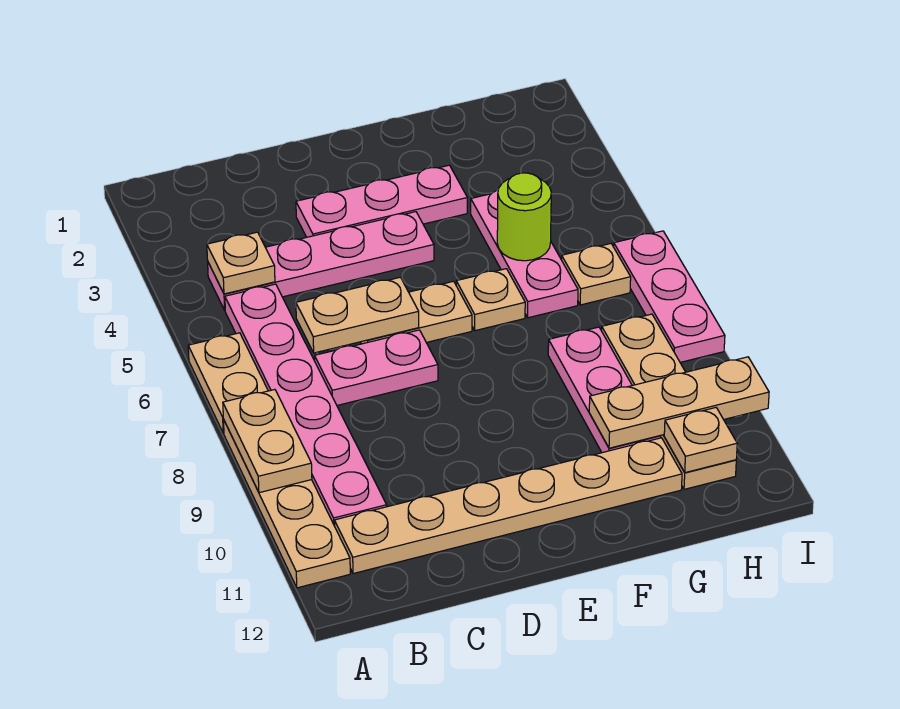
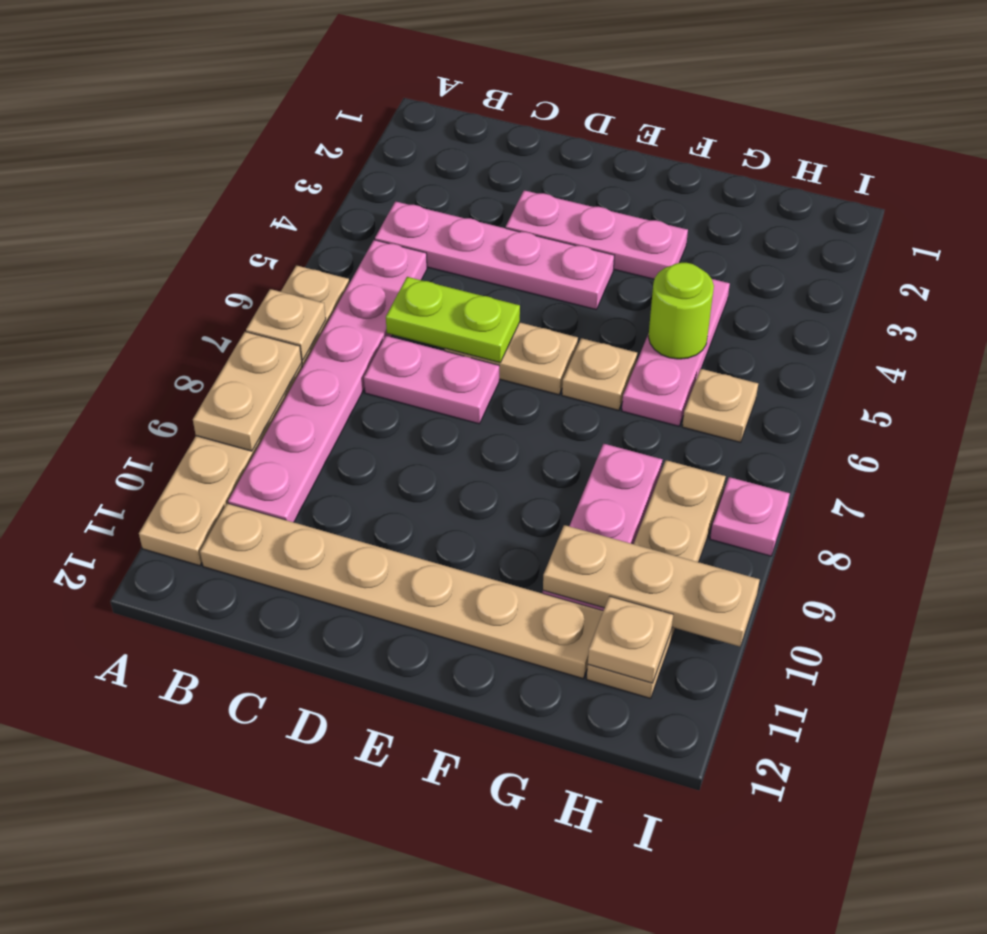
tan plate B4 level 2 -> tan plate A7 level 2
tan plate C6:D6 level 2 -> lime plate C6:D6 level 2
pink plate I6:I8 level 1 -> pink plate I8 level 1

